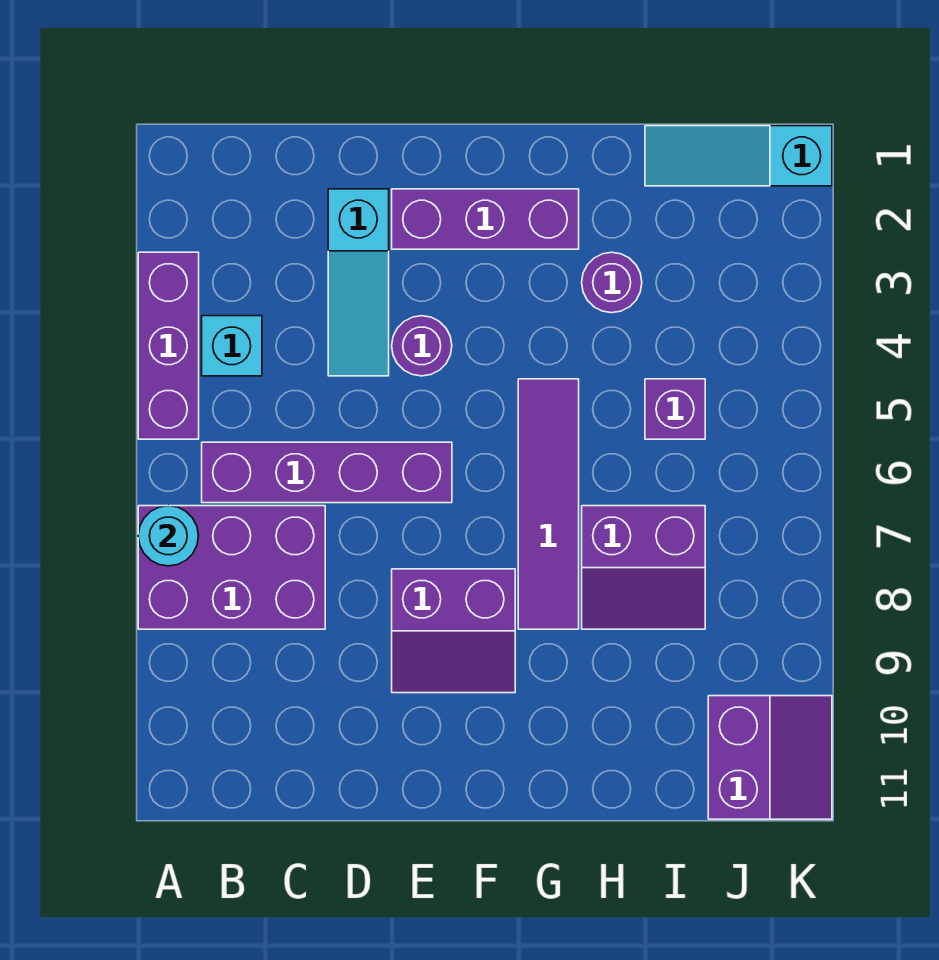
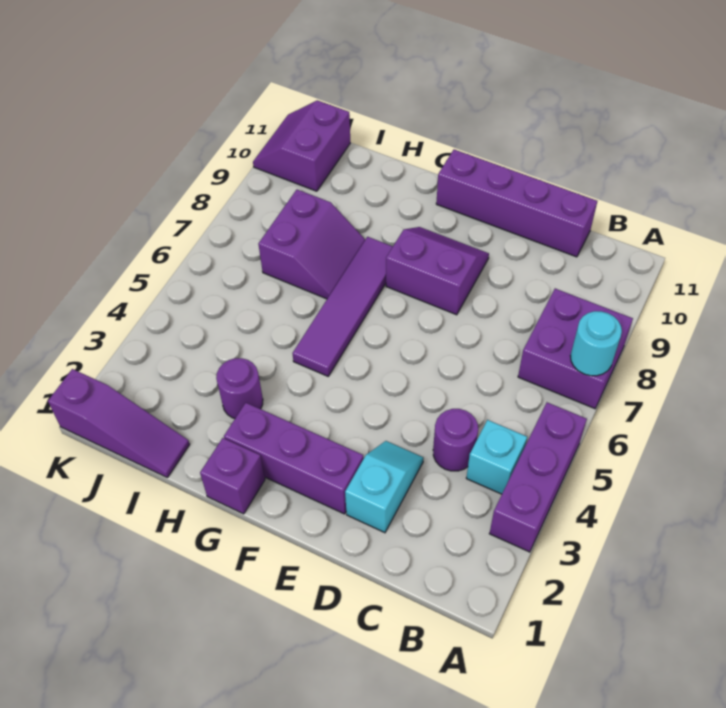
purple brick A7:C8 level 1 -> purple brick A7:B8 level 1
purple brick B6:E6 level 1 -> purple brick C11:F11 level 1
cyan slope D2:D4 level 1 top 2 -> cyan slope D2:D3 level 1 top 2
purple round brick E4 level 1 -> purple round brick C4 level 1
purple slope H7:I8 level 1 top 7 -> purple slope H7:I8 level 1 top I
cyan slope I1:K1 level 1 top K -> purple slope I1:K1 level 1 top K
purple brick I5 level 1 -> purple brick G1 level 1

